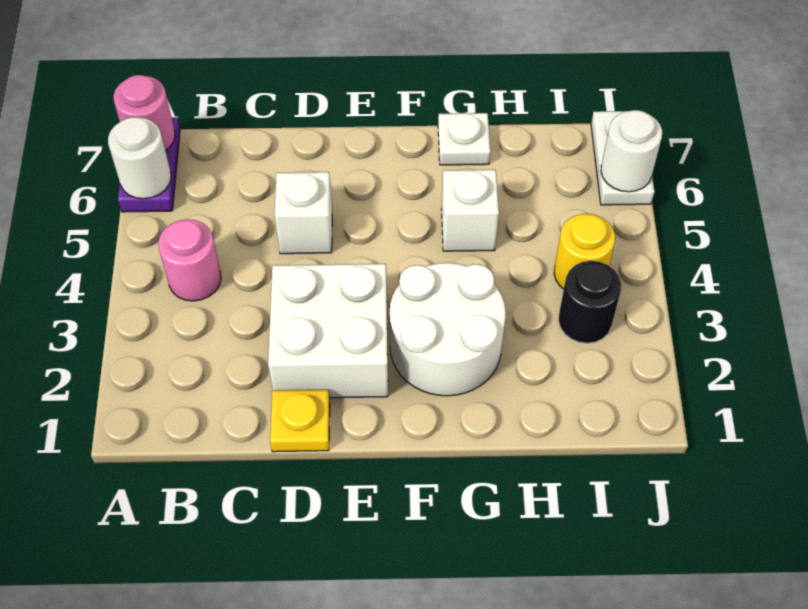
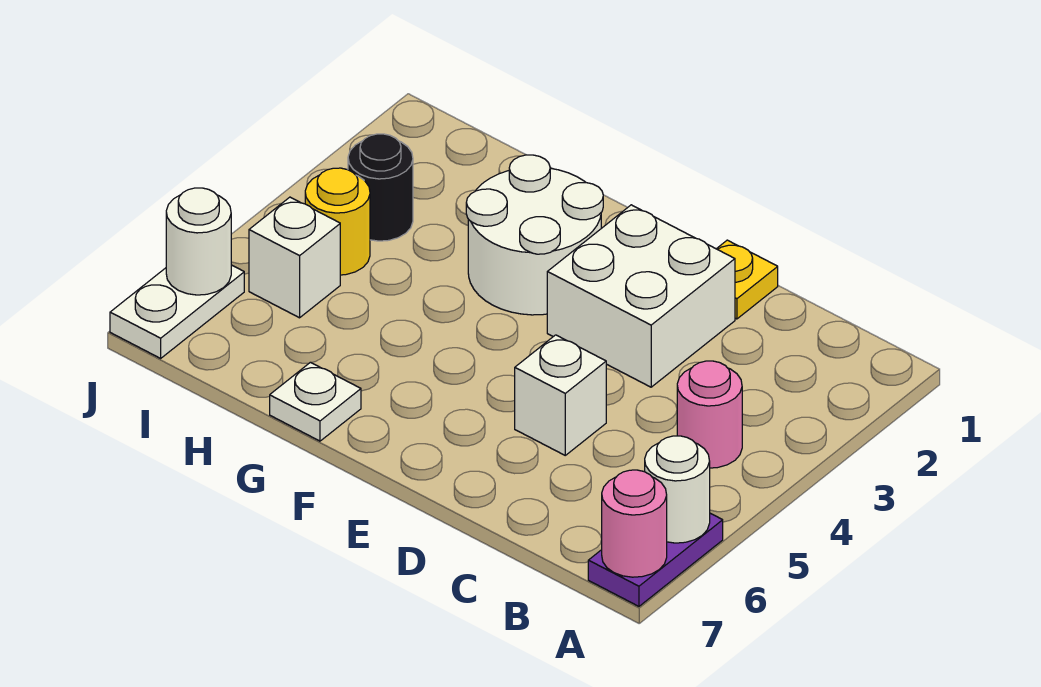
white brick G5 level 1 -> white brick I5 level 1

